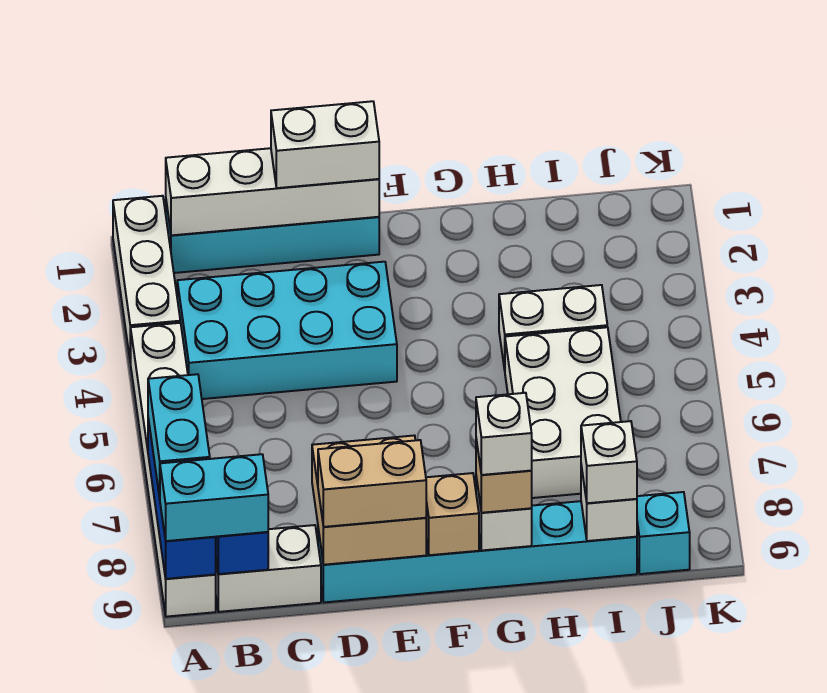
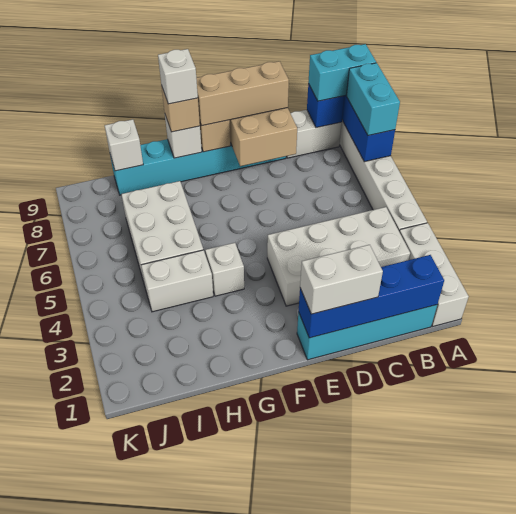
white brick B1:E1 level 2 -> blue brick B1:E1 level 2
cyan brick B3:E4 level 1 -> white brick B3:E4 level 1
tan brick D9:E9 level 3 -> tan brick D9:F9 level 3
white brick I9 level 3 -> white brick G4 level 1
cyan brick J9 level 1 -> none

